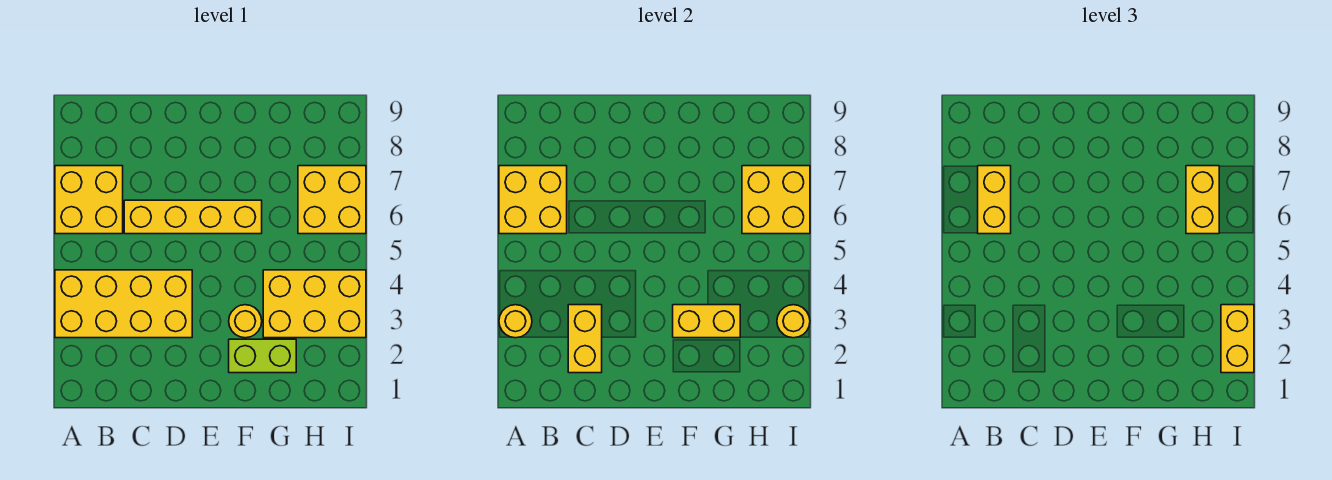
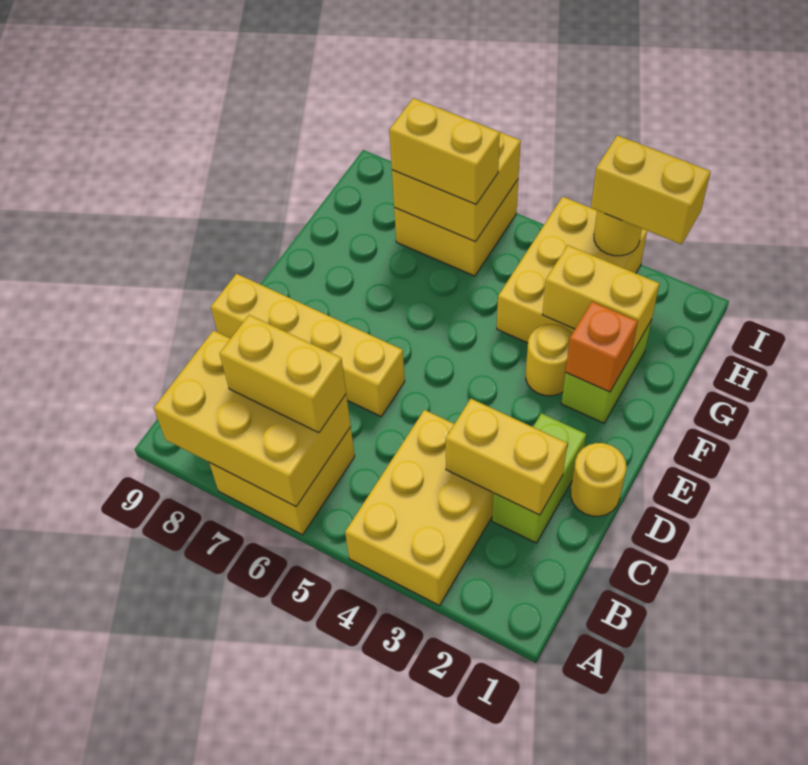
yellow brick A3:D4 level 1 -> yellow brick A3:C4 level 1
yellow round brick A3 level 2 -> yellow round brick D1 level 1
yellow brick A6:B7 level 2 -> yellow brick A6:B8 level 2
none -> lime brick C2:D2 level 1
yellow brick C6:F6 level 1 -> yellow brick D6:D9 level 1
none -> orange brick F2 level 2
yellow brick F3:G3 level 2 -> yellow brick G2:G3 level 2

